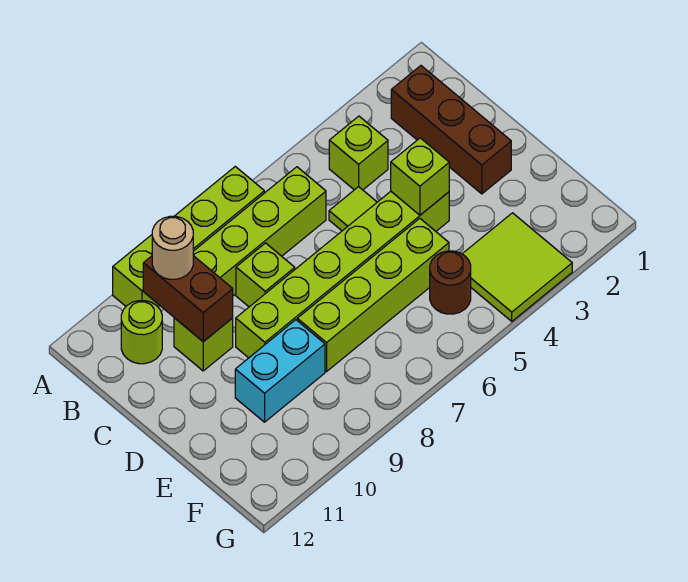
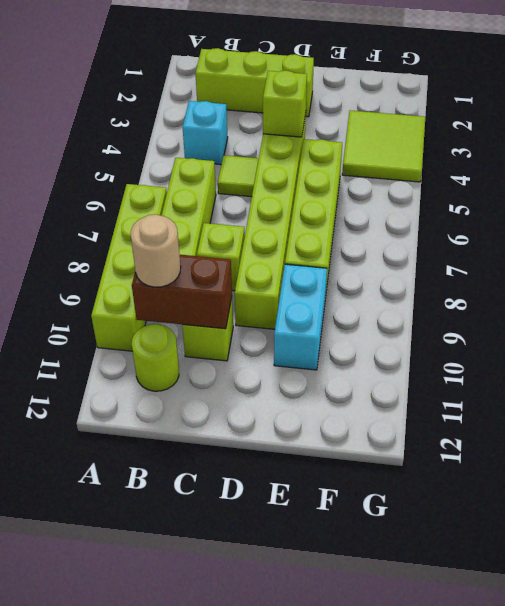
brown brick B2:D2 level 1 -> lime brick B2:D2 level 1
lime brick B4 level 1 -> cyan brick B4 level 1
brown round brick F5 level 1 -> none

